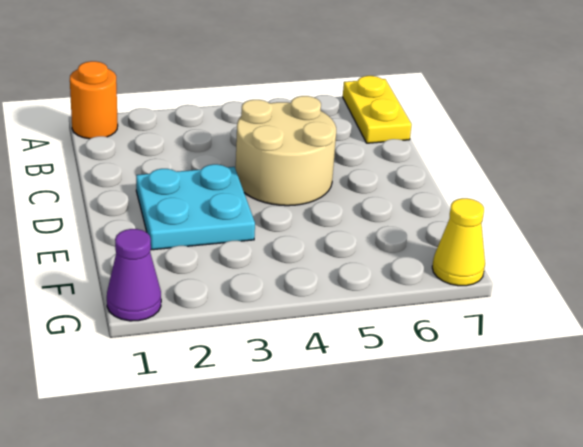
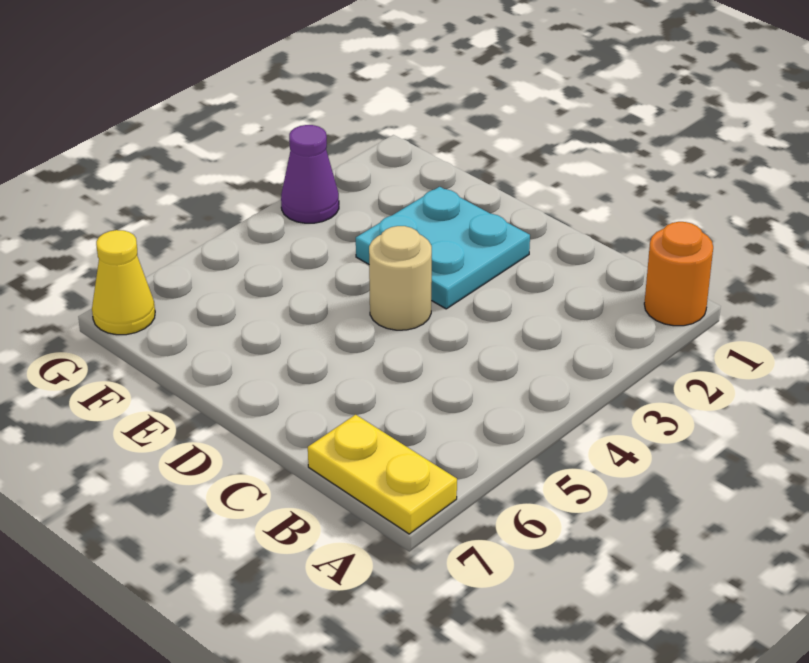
tan round brick C4:D5 level 1 -> tan round brick D4 level 1
purple cone G1 level 1 -> purple cone G3 level 1

